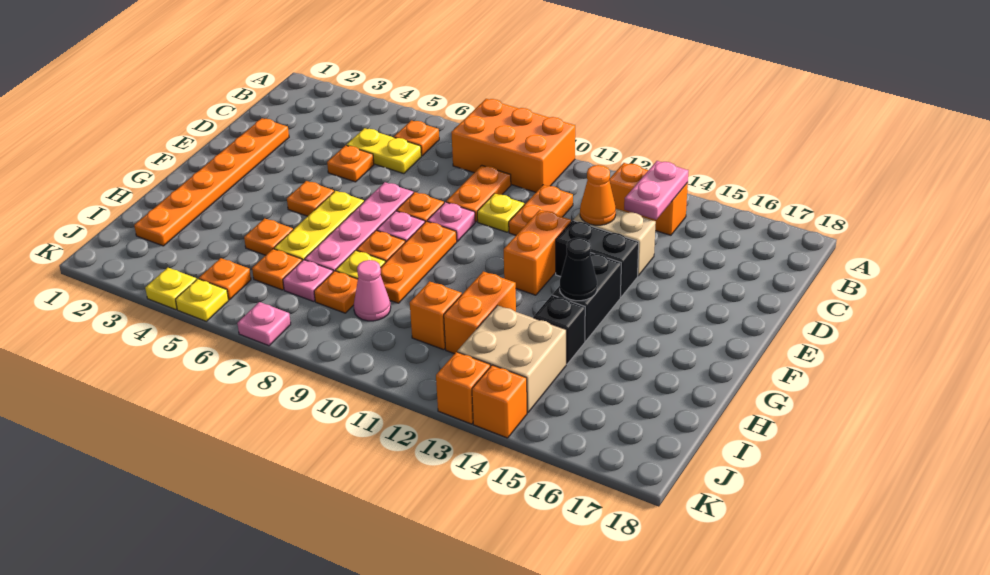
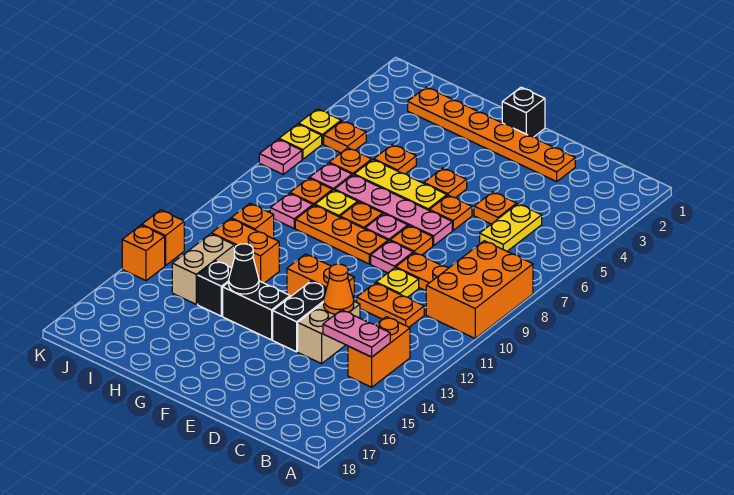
orange plate B6 level 1 -> orange plate E6 level 1
none -> black brick F1 level 1
pink cone I9 level 1 -> pink plate I9 level 1
tan brick I13:J14 level 1 -> tan brick I13:I14 level 1
yellow plate K4 level 1 -> yellow plate K6 level 1

